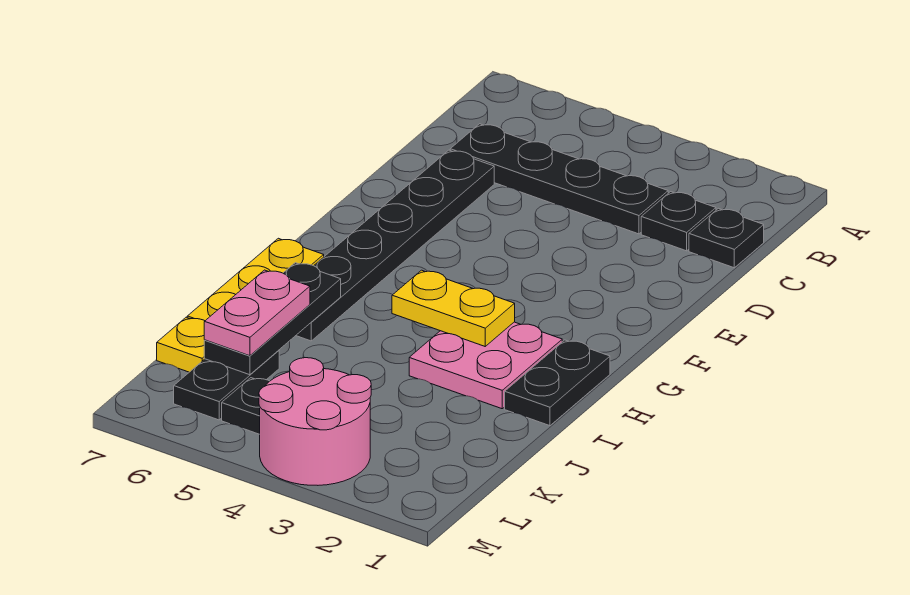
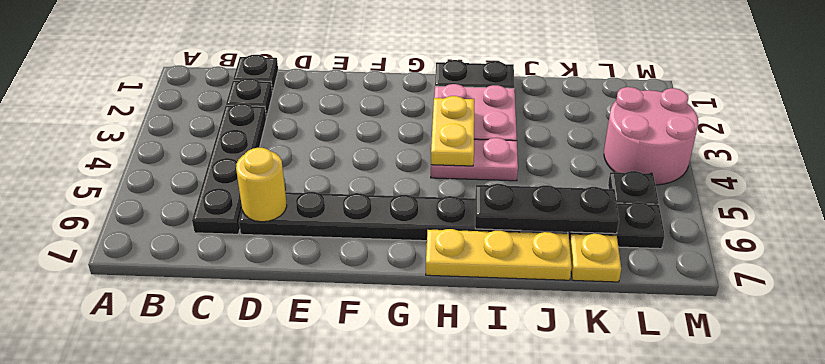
none -> yellow round brick D6 level 2
pink plate J6:K6 level 3 -> pink plate H4:I4 level 1

